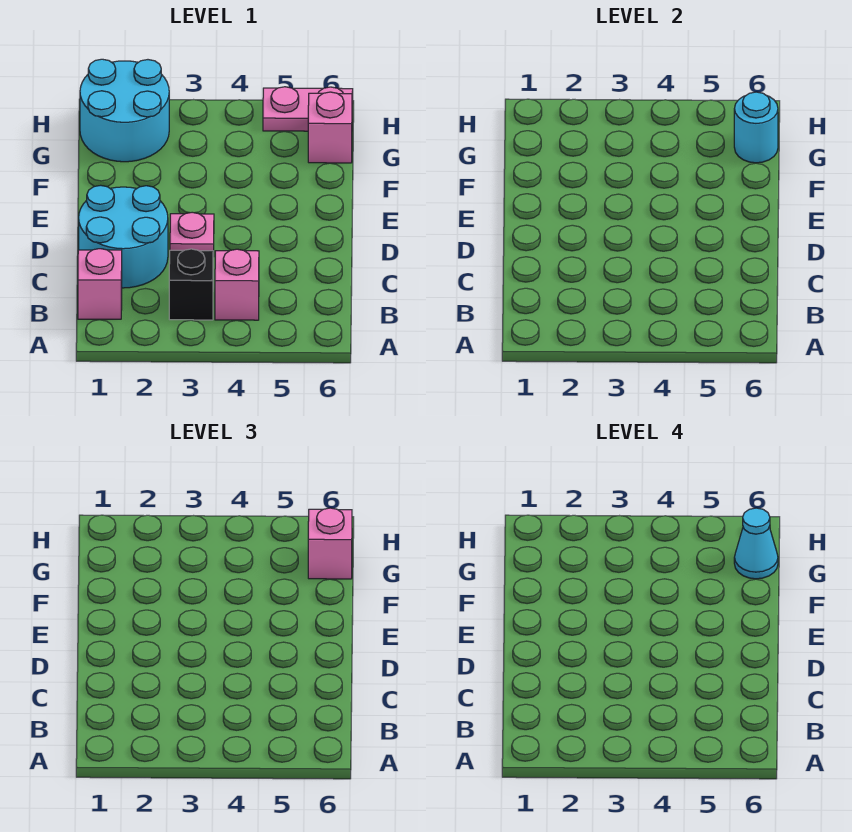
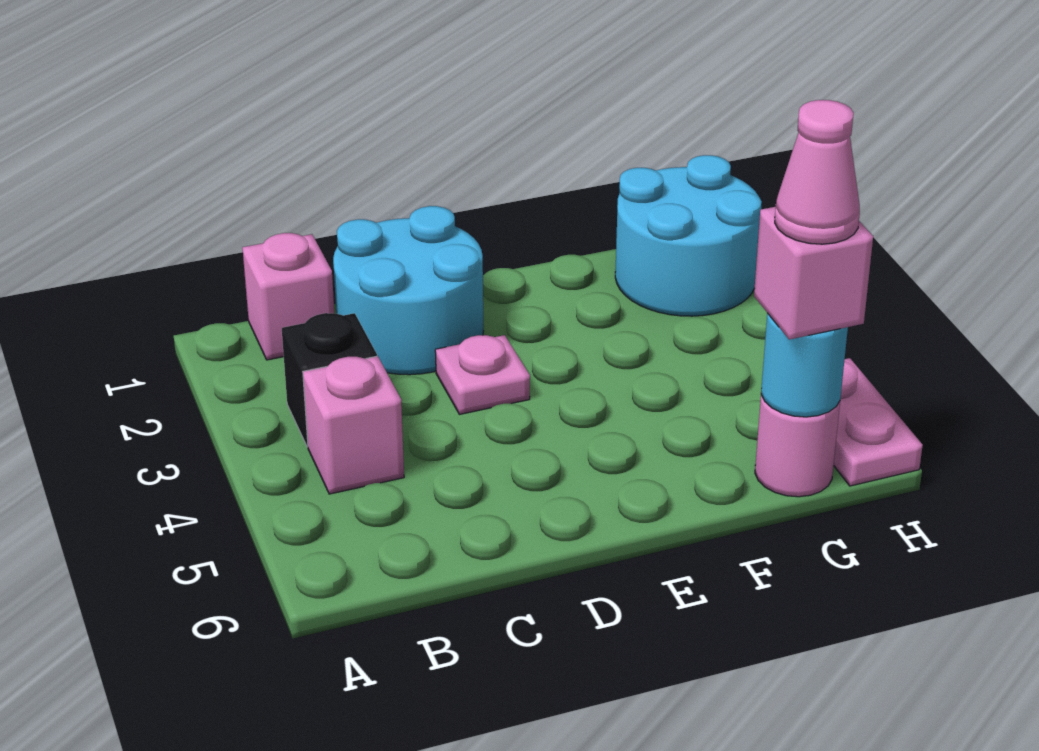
pink brick G6 level 1 -> pink round brick G6 level 1
cyan cone G6 level 4 -> pink cone G6 level 4

